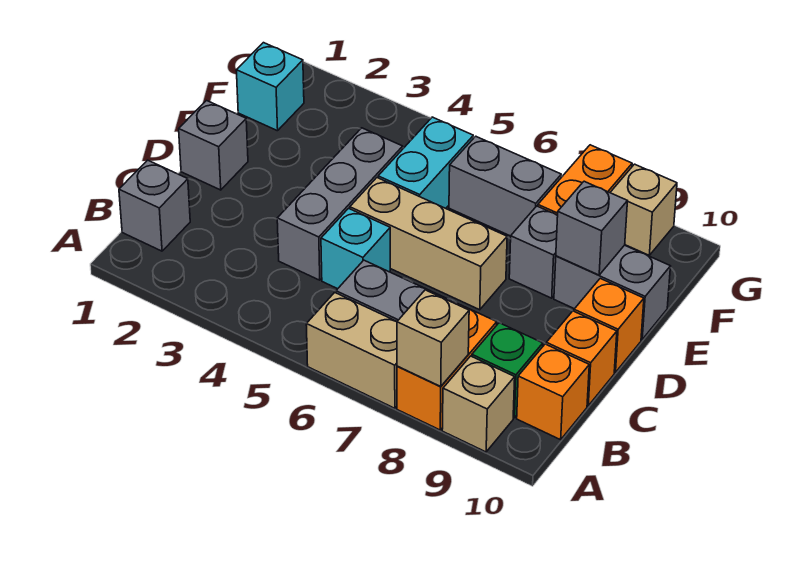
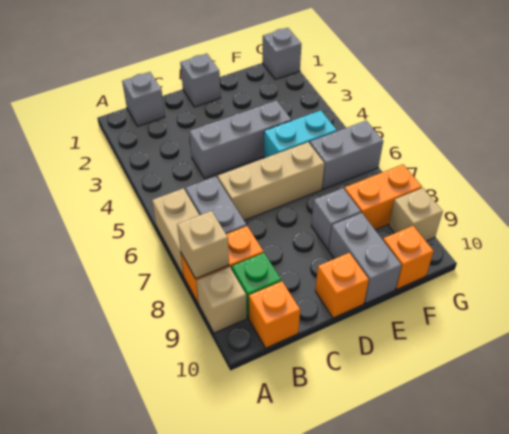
cyan brick C5 level 1 -> none
orange brick C10 level 1 -> orange brick F10 level 1
tan brick D5:D7 level 1 -> tan brick C6:E6 level 1
grey brick E9 level 2 -> grey brick G1 level 1
cyan brick F1 level 1 -> none
grey brick F6:F7 level 1 -> grey brick F6:G6 level 1

